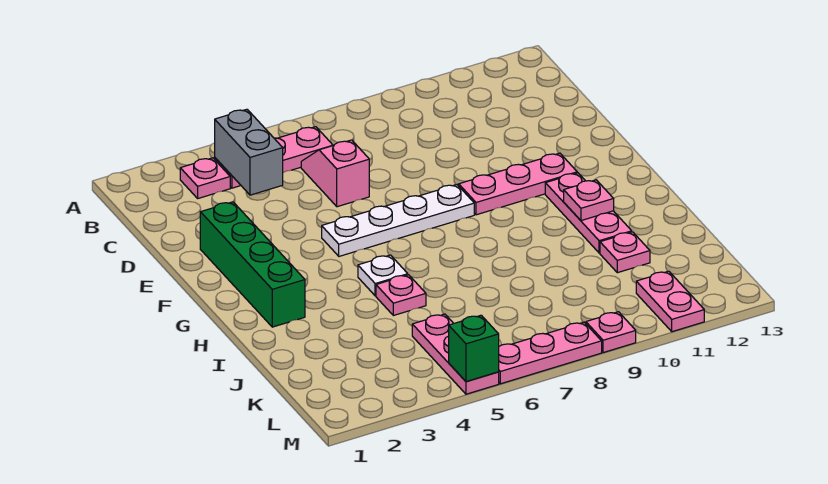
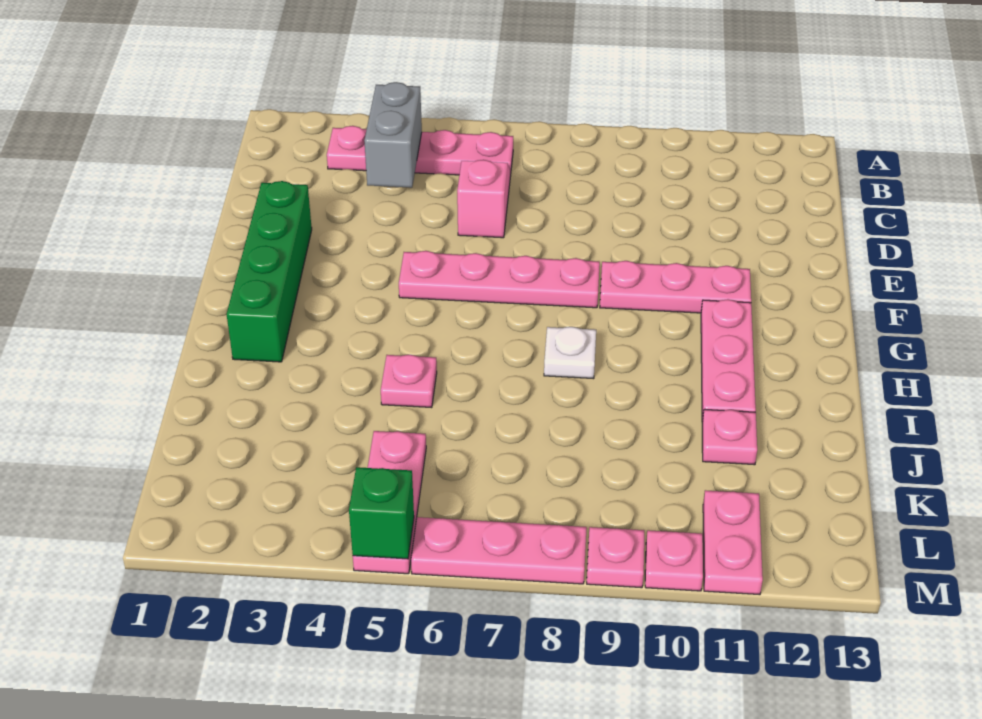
white plate F5:F8 level 1 -> pink plate F5:F8 level 1
white plate H5 level 1 -> white plate H8 level 1
pink plate H11 level 2 -> pink plate M10 level 1

